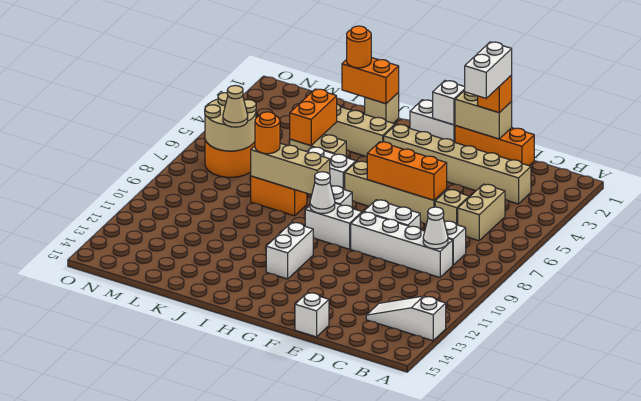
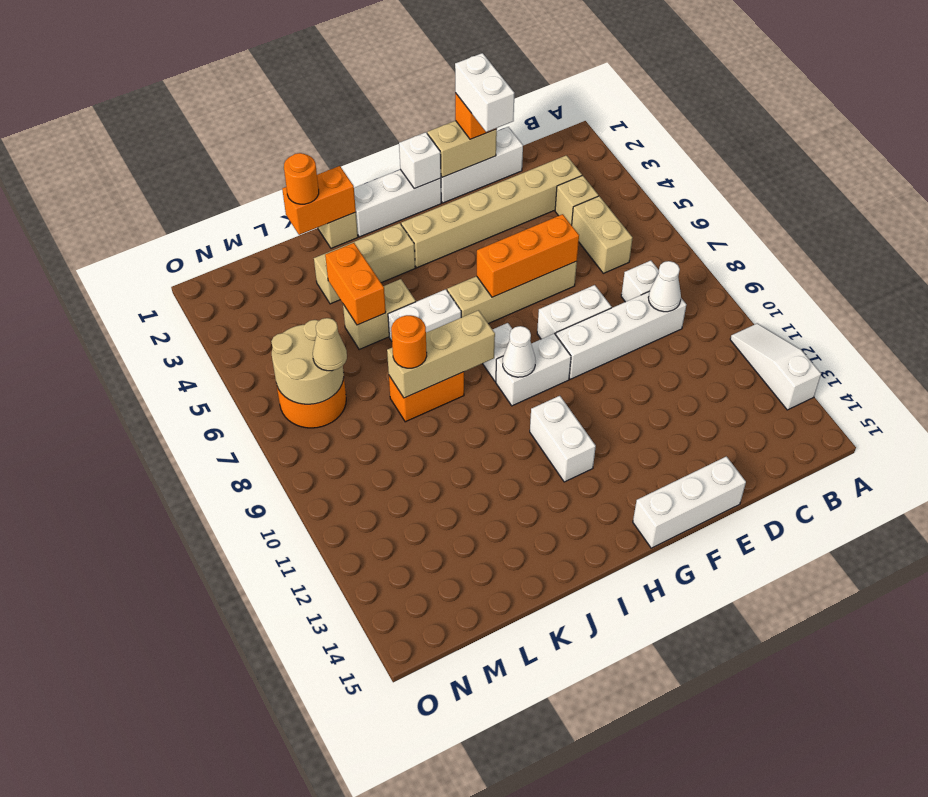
white slope A13:C13 level 1 top A -> white slope A11:A13 level 1 top 13
orange brick D1:F1 level 1 -> white brick D1:F1 level 1
tan brick D6 level 1 -> tan brick C4 level 1
white brick E15 level 1 -> white brick E15:G15 level 1
white brick G1:H1 level 1 -> white brick G1:I1 level 1

